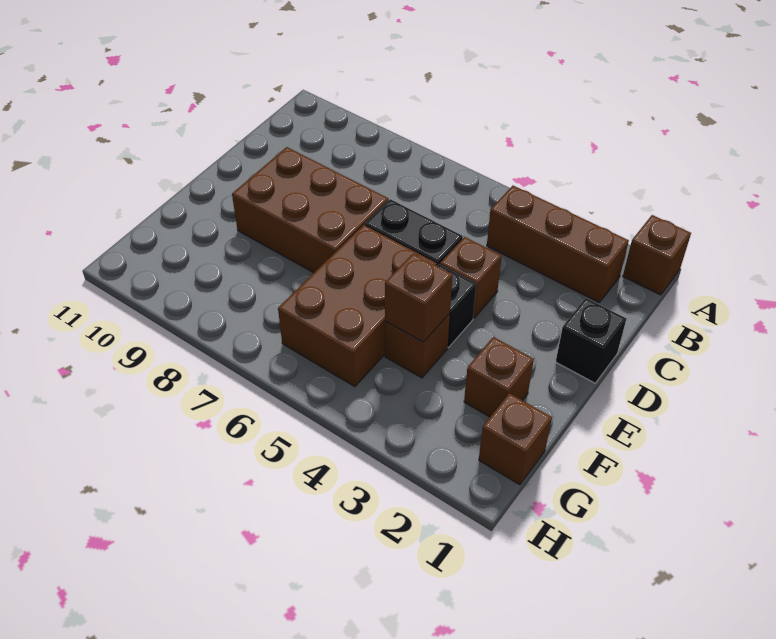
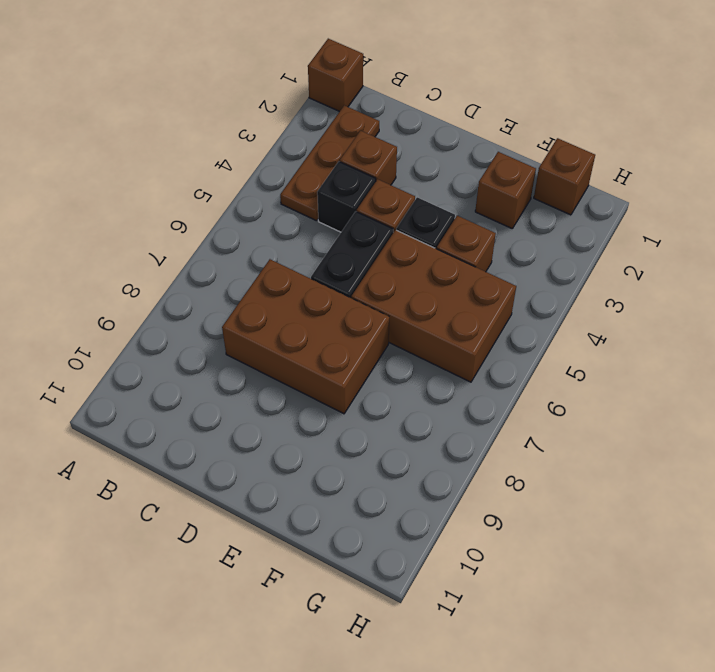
brown brick B2:B4 level 1 -> brown plate B2:B4 level 1
black brick D1 level 1 -> black brick C4 level 1
brown brick D7:E9 level 1 -> brown brick C7:E8 level 1
brown brick F4 level 2 -> brown brick C3 level 1

